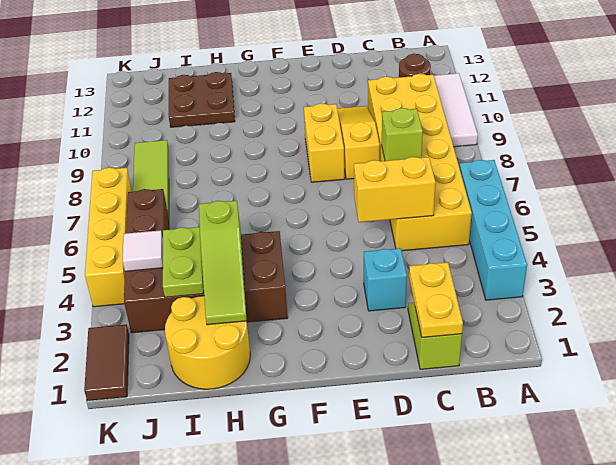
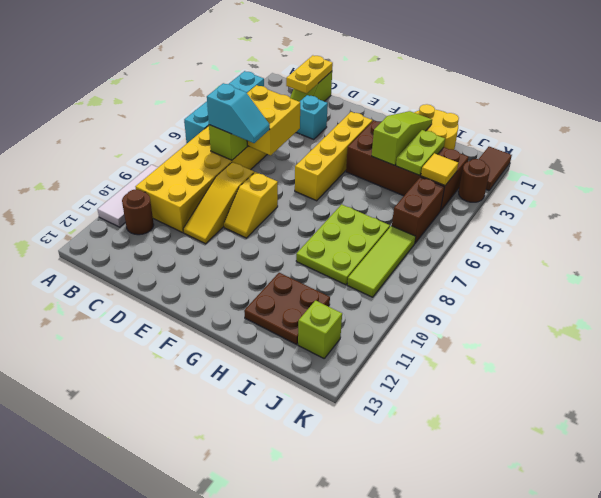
yellow brick C5:D5 level 2 -> yellow brick C5:D6 level 2
none -> cyan slope C7:D7 level 3 top C
yellow brick E8:E9 level 1 -> yellow slope E8:E9 level 1 top 8
none -> lime plate H7:I9 level 1
white tile J4 level 2 -> yellow tile J4 level 2
none -> lime brick J12 level 1
none -> brown round brick K3 level 1
yellow brick K4:K7 level 1 -> yellow brick F3:F6 level 1

